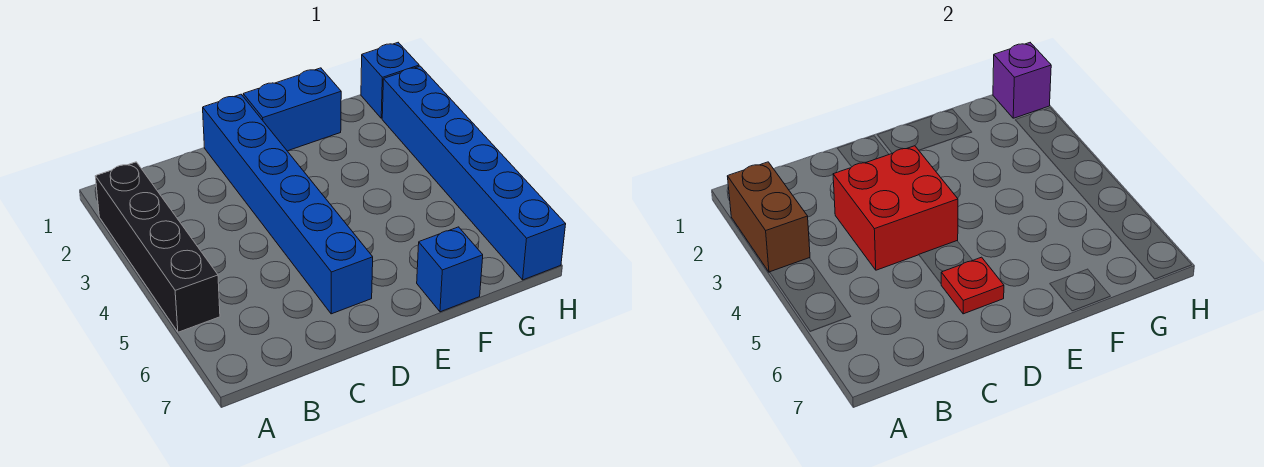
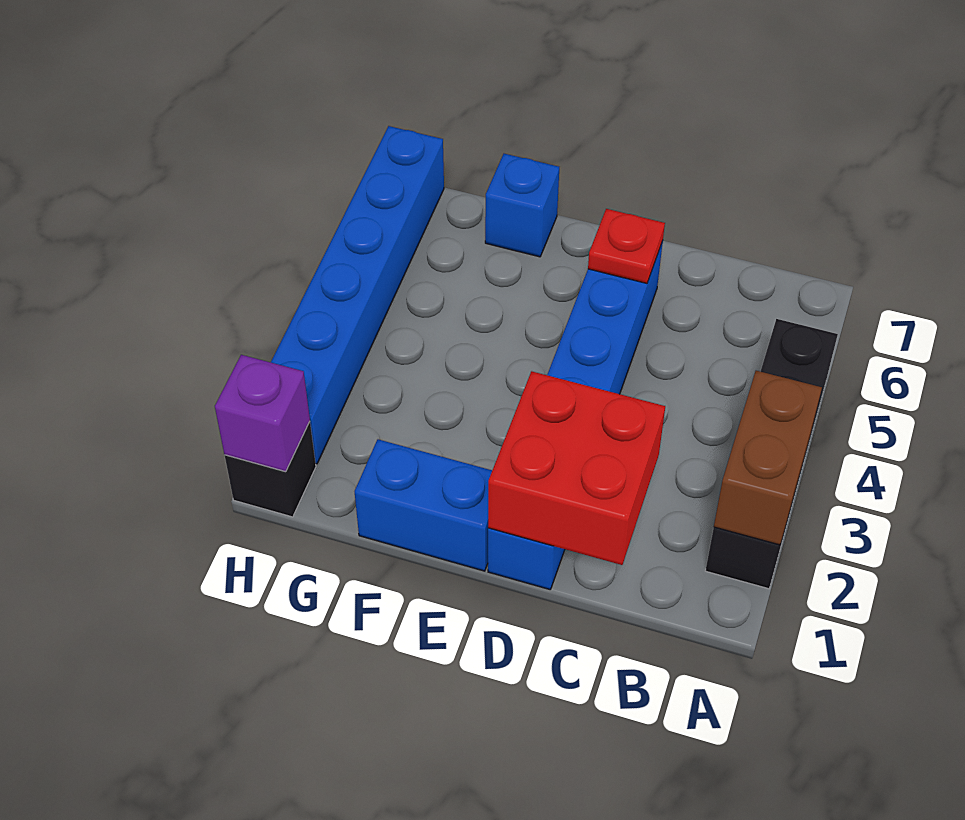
red brick C3:D4 level 2 -> red brick C1:D2 level 2
blue brick H1 level 1 -> black brick H1 level 1

